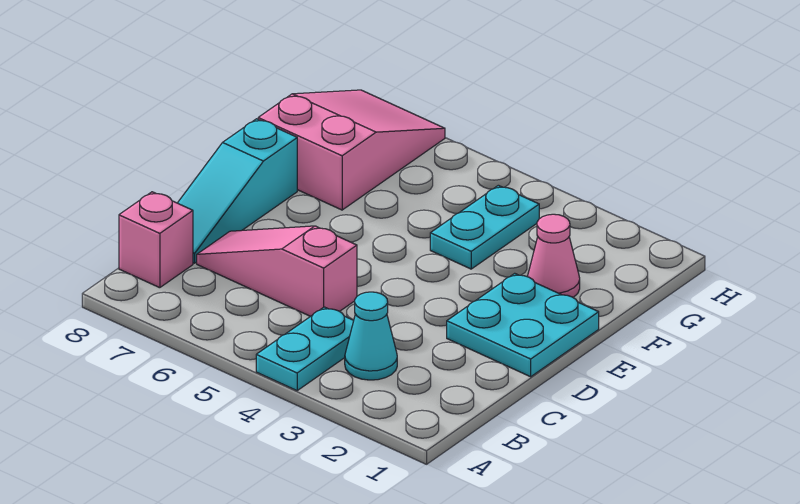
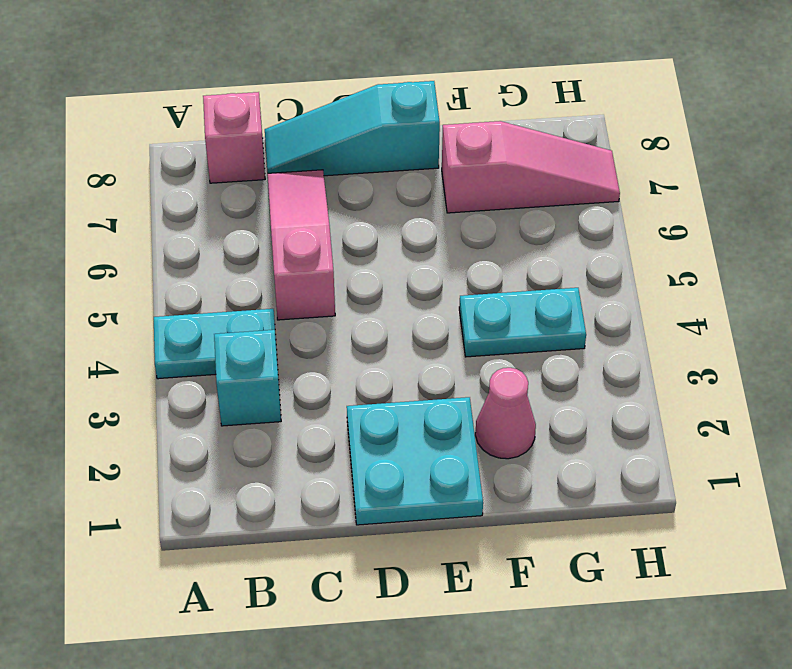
cyan cone B3 level 1 -> cyan brick B3 level 1
pink slope F7:H8 level 1 top F -> pink slope F7:H7 level 1 top F

